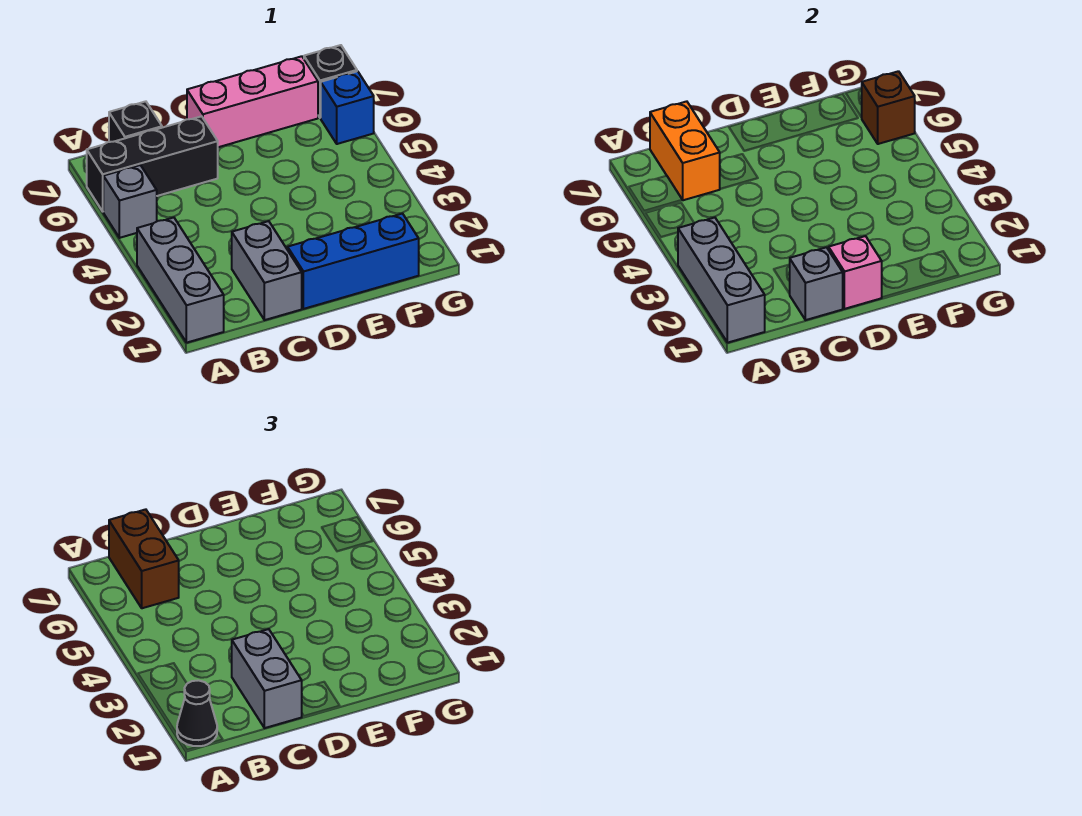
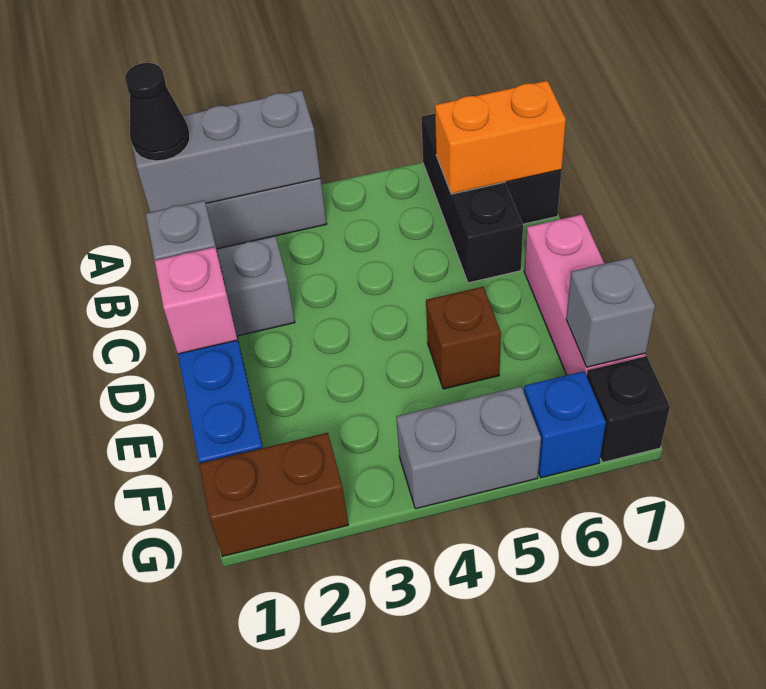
grey brick A5 level 1 -> grey brick F7 level 2
brown brick B6:B7 level 3 -> brown brick G1:G2 level 1
grey brick C1:C2 level 3 -> grey brick G4:G5 level 1
brown brick G6 level 2 -> brown brick E5 level 1

